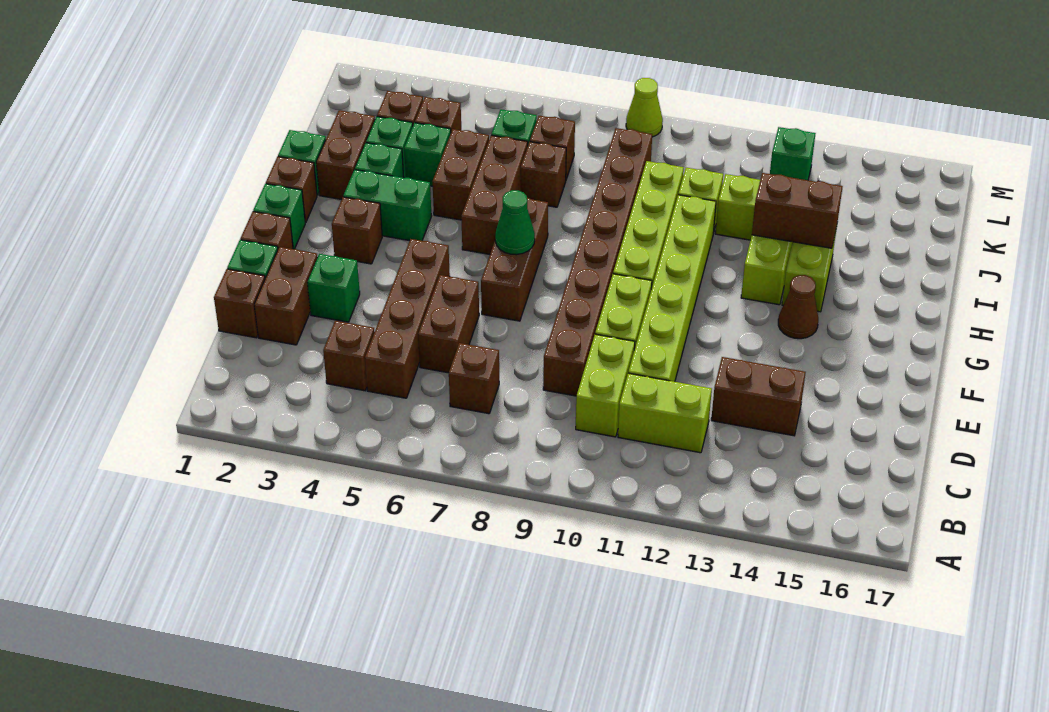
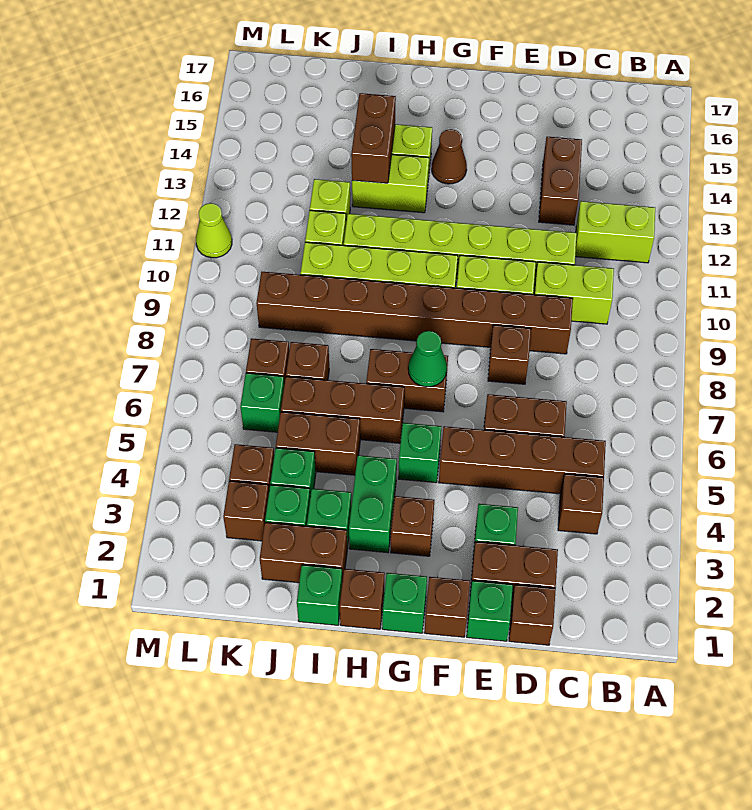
brown brick C7 level 1 -> brown brick E8 level 1
lime brick C11:C12 level 1 -> lime brick B12:C12 level 1
brown brick F7:H7 level 1 -> brown brick G7:H7 level 1
green brick L13 level 1 -> green brick G5 level 1
lime cone M9 level 1 -> lime cone M11 level 1

